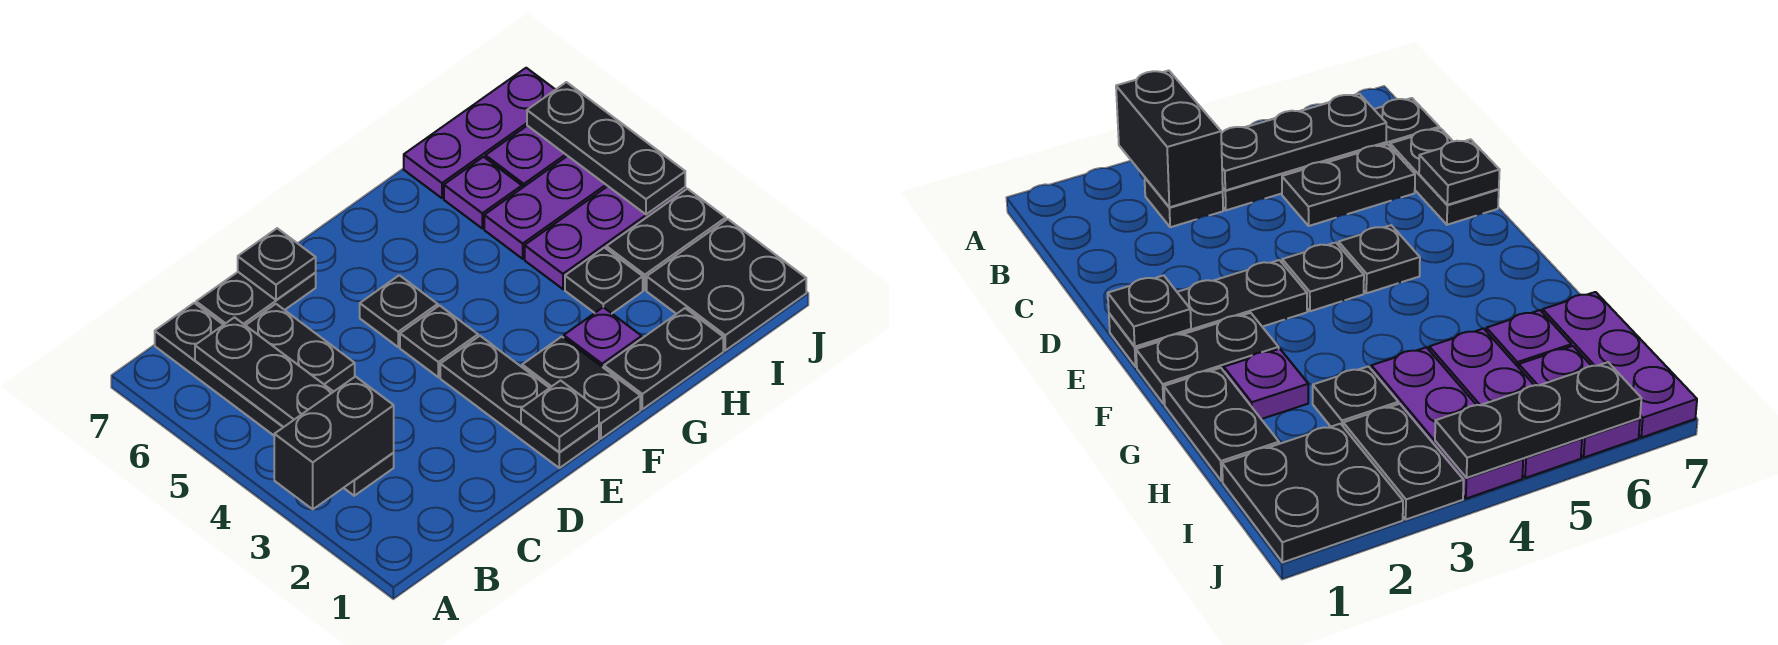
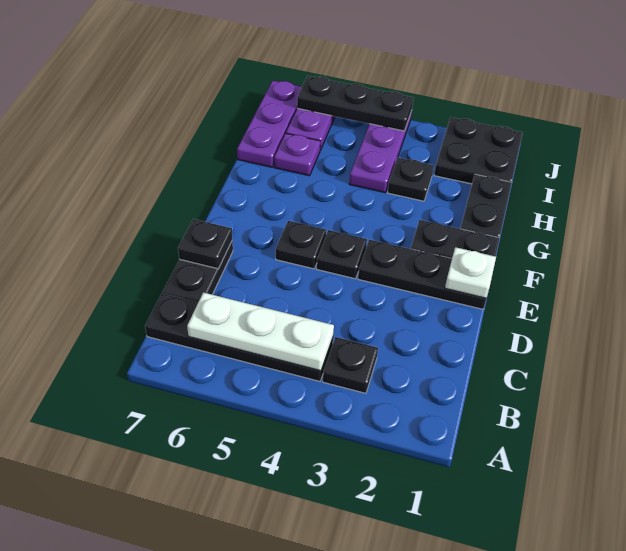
black brick A3:B3 level 2 -> none
black plate B4:B6 level 2 -> white plate B4:B6 level 2
black plate C5:C6 level 1 -> none
black plate E1 level 2 -> white plate E1 level 2
purple plate G2 level 1 -> none
purple plate H5:J5 level 1 -> none
black plate I3:J3 level 1 -> none

